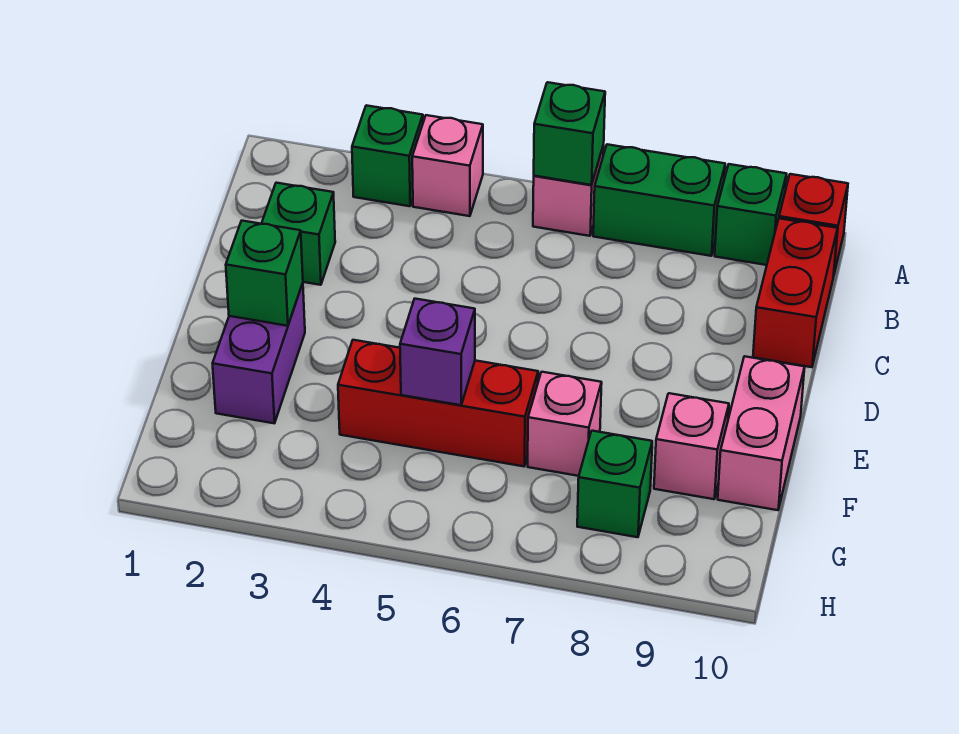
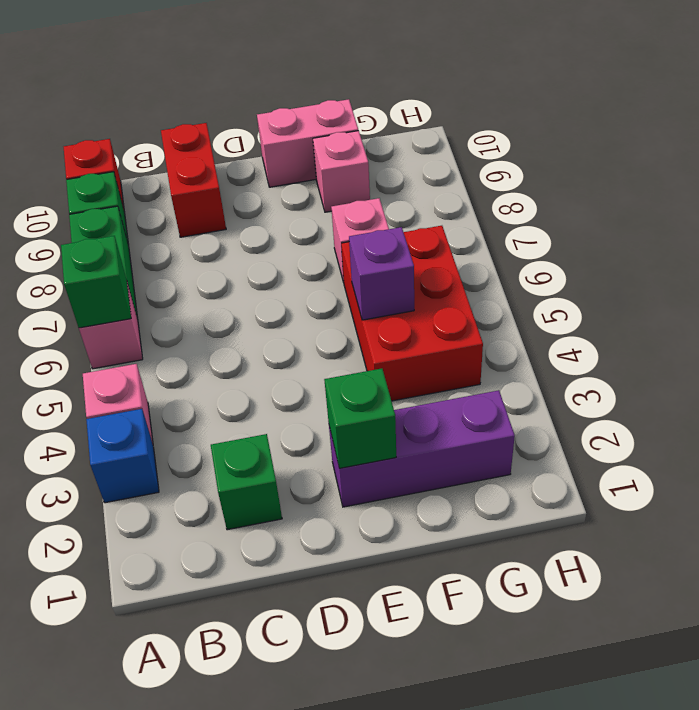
green brick A3 level 1 -> blue brick A3 level 1
red brick B10:C10 level 1 -> red brick C9:C10 level 1
purple brick E2:F2 level 1 -> purple brick E2:G2 level 1
red brick F4:F6 level 1 -> red brick F4:G6 level 1
green brick G8 level 1 -> none

